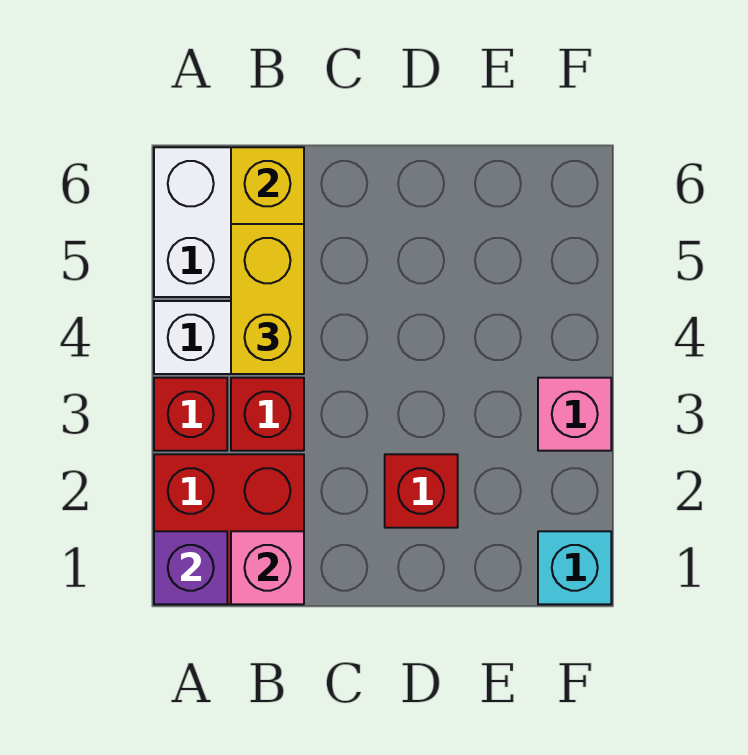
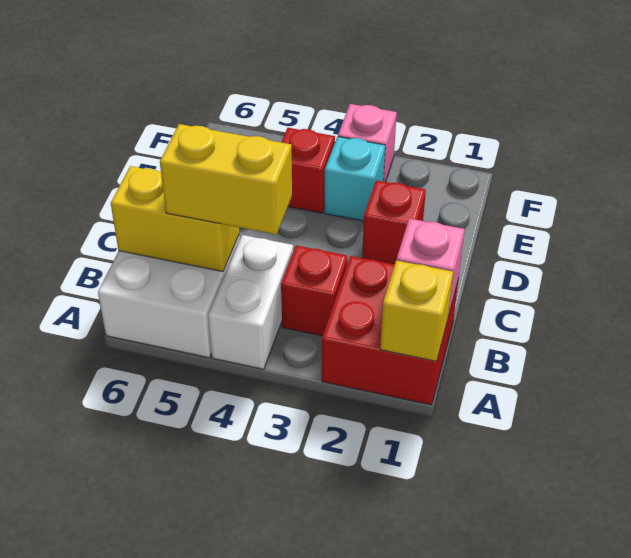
purple brick A1 level 2 -> yellow brick A1 level 2
red brick A3 level 1 -> red brick E4 level 1
cyan brick F1 level 1 -> cyan brick E3 level 1

